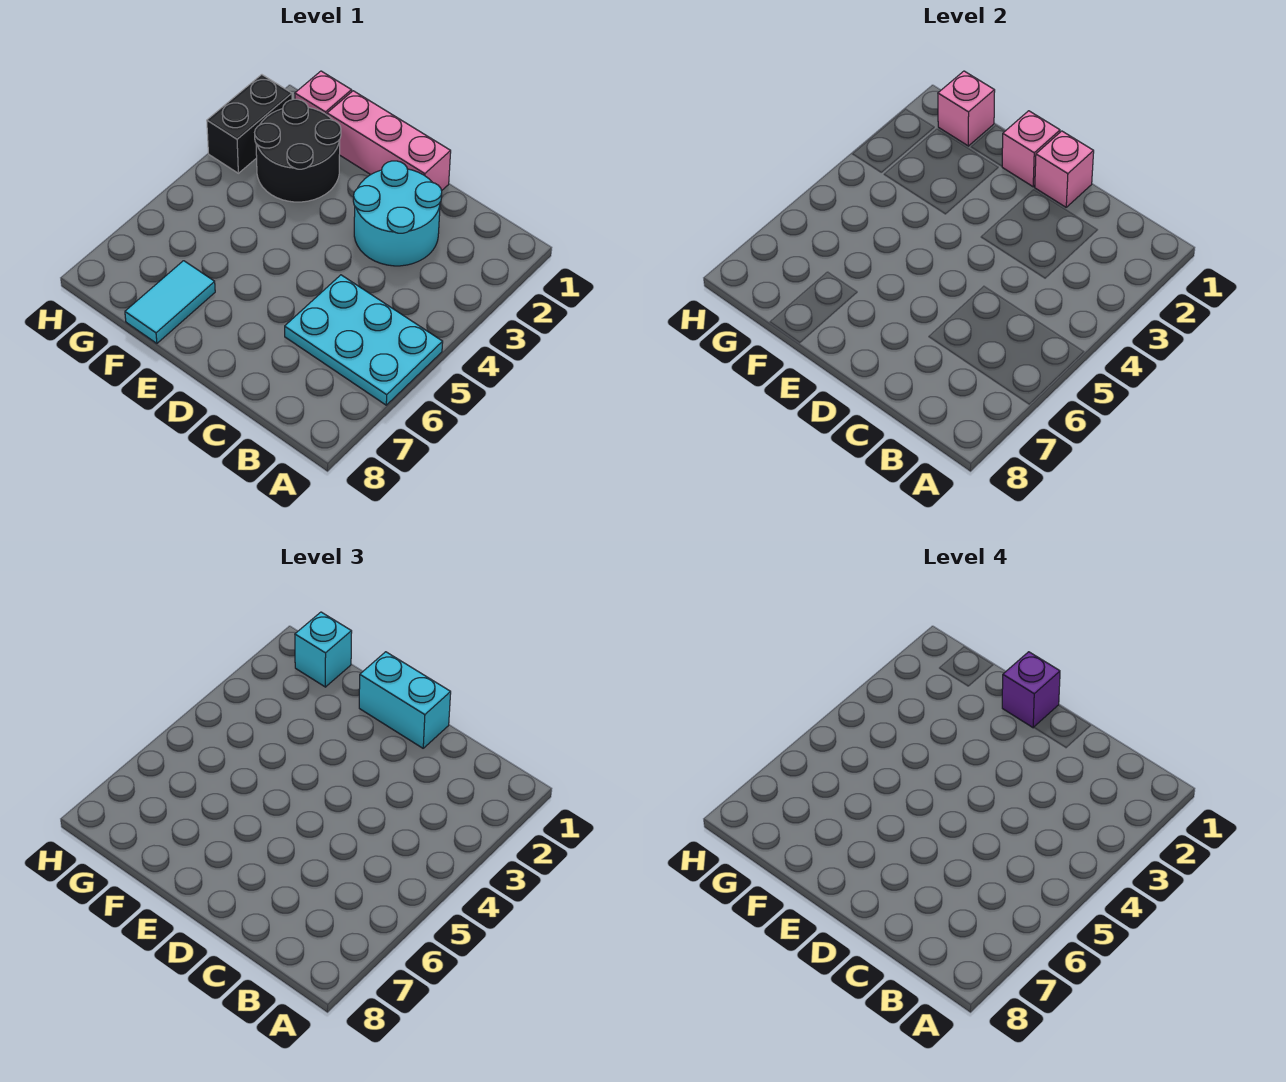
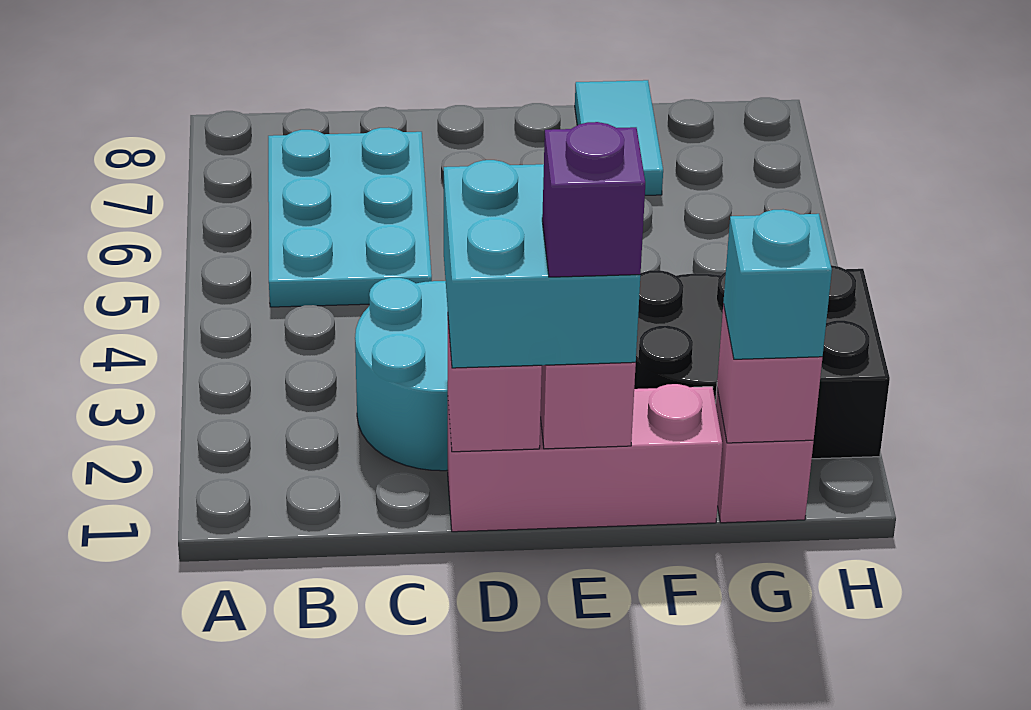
cyan plate A5:C6 level 1 -> cyan plate B5:C7 level 1
cyan brick D1:E1 level 3 -> cyan brick D1:E2 level 3

